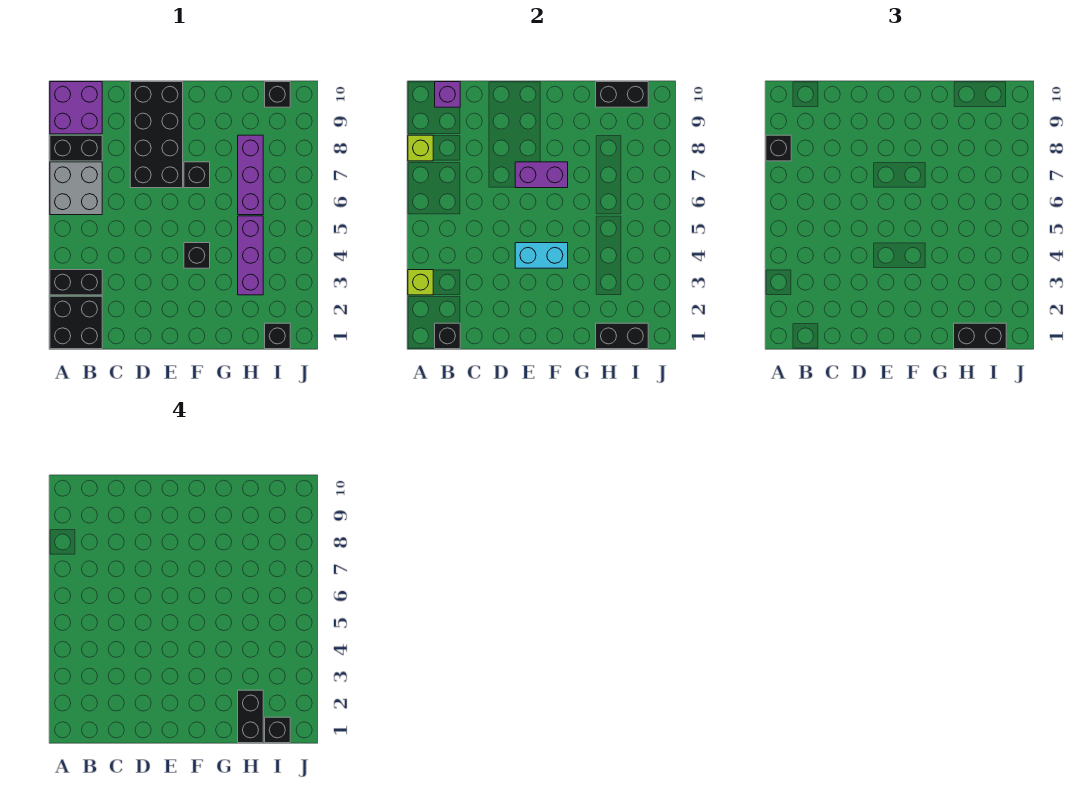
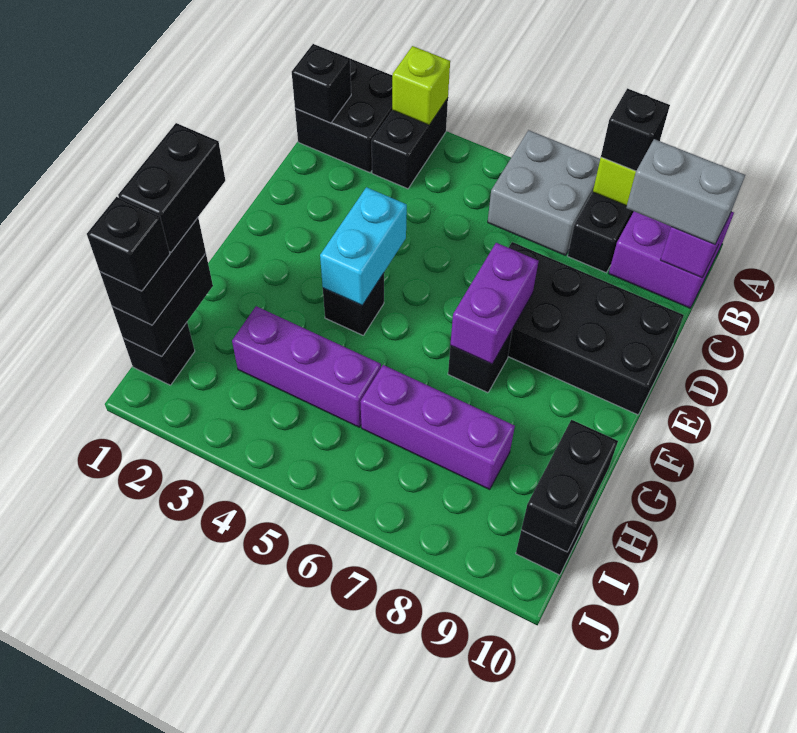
none -> grey brick B9:B10 level 3
black brick H1:H2 level 4 -> black brick G1:H1 level 4

